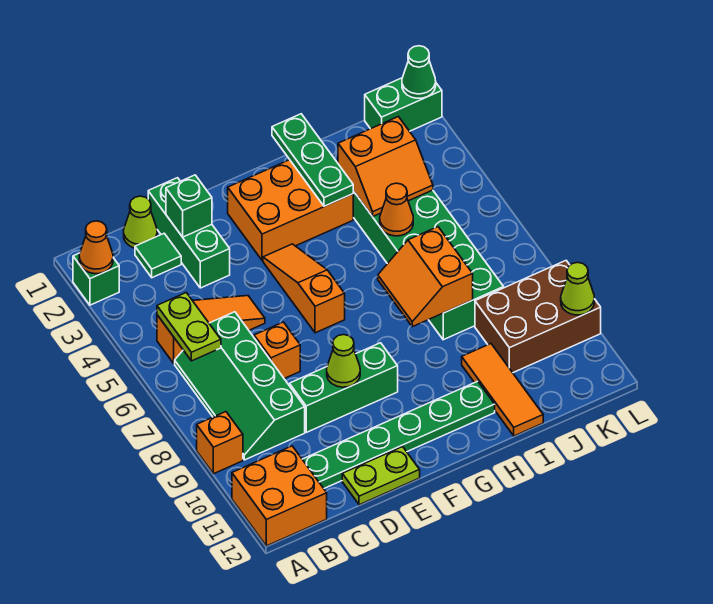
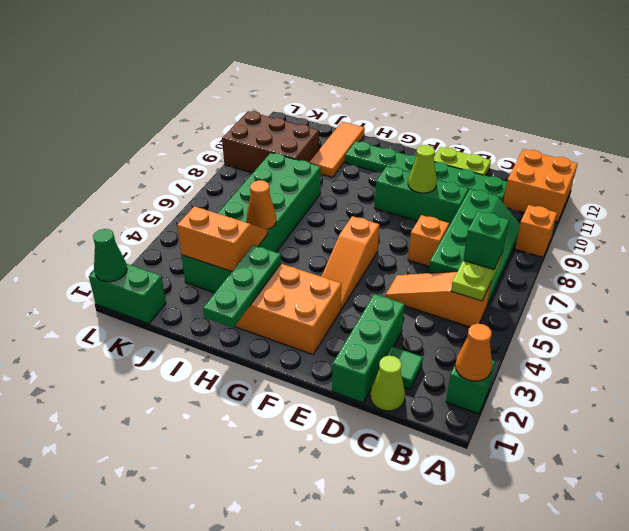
green brick D2 level 2 -> green brick B6 level 3
orange slope H7:I8 level 2 top I -> none
lime cone L10 level 2 -> none

